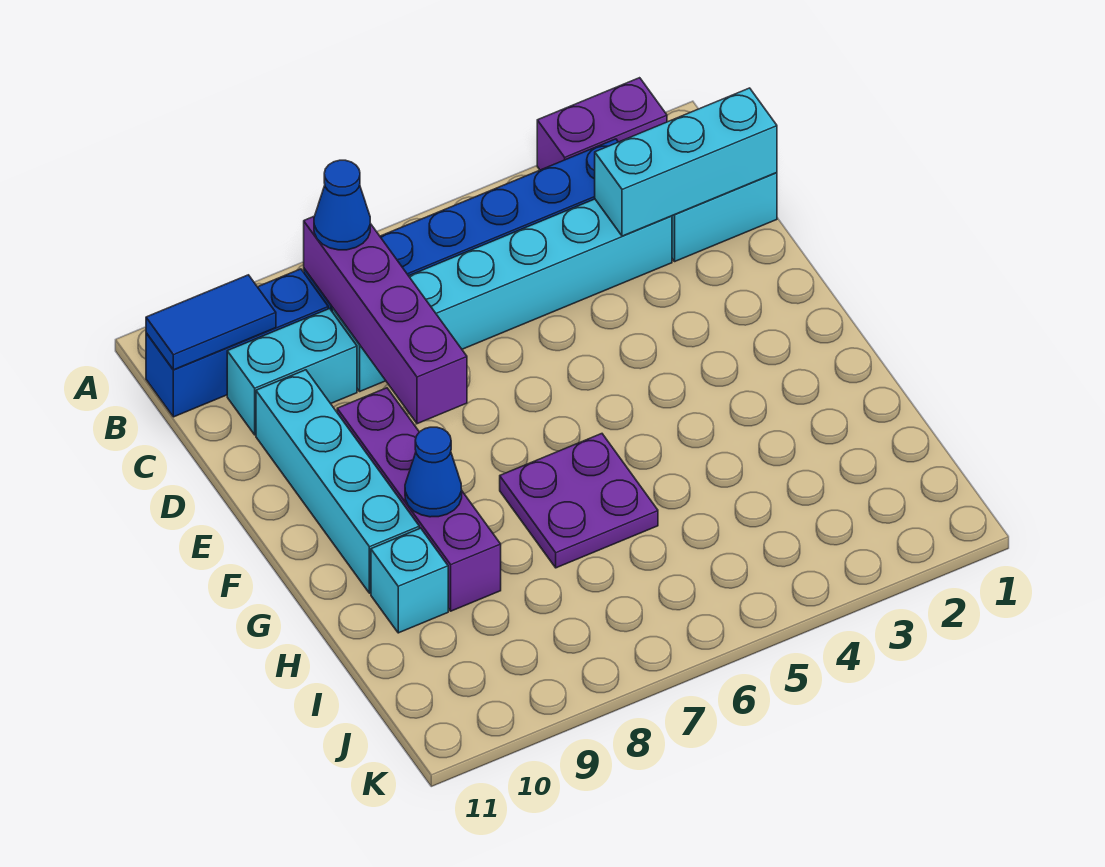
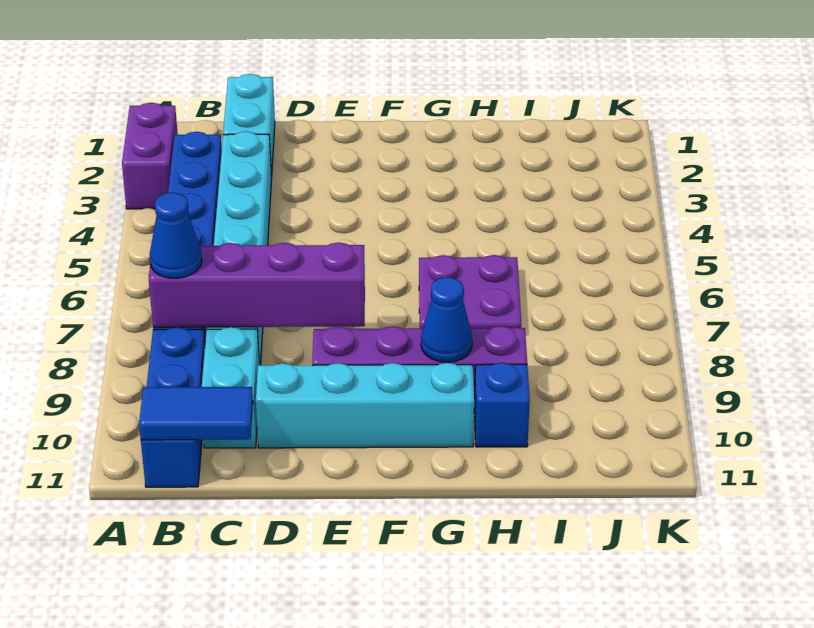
blue tile B10:B11 level 2 -> blue tile B11:C11 level 2
cyan brick C1:C3 level 2 -> none
cyan brick H10 level 1 -> blue brick H10 level 1

